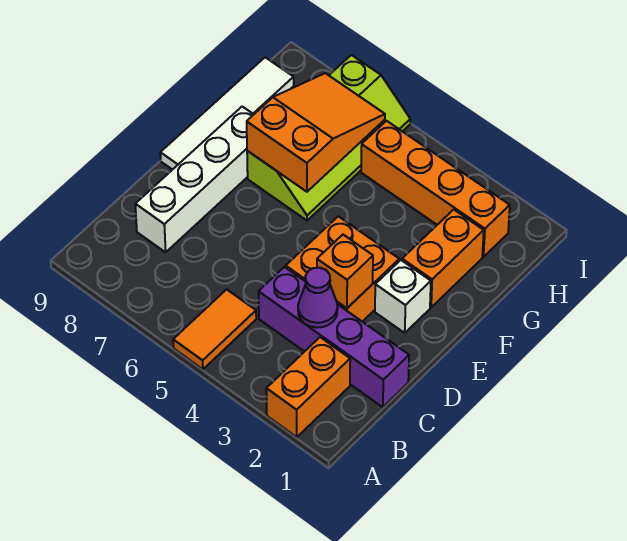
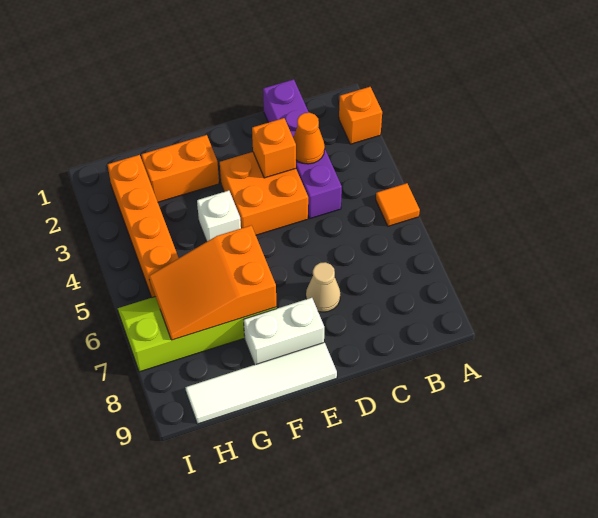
orange brick A2:B2 level 1 -> orange brick A2 level 1
orange tile A5:B5 level 1 -> orange tile A5 level 1
purple cone C3 level 2 -> orange cone C3 level 2
white brick C8:F8 level 1 -> white brick E8:F8 level 1
none -> tan cone D7 level 1
white brick E2 level 1 -> white brick F4 level 1

